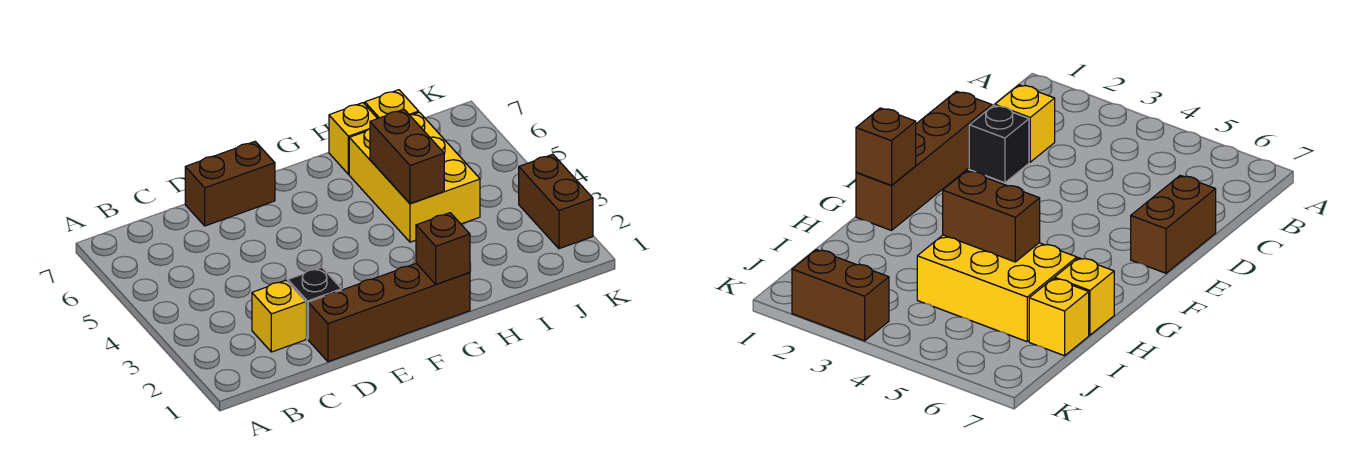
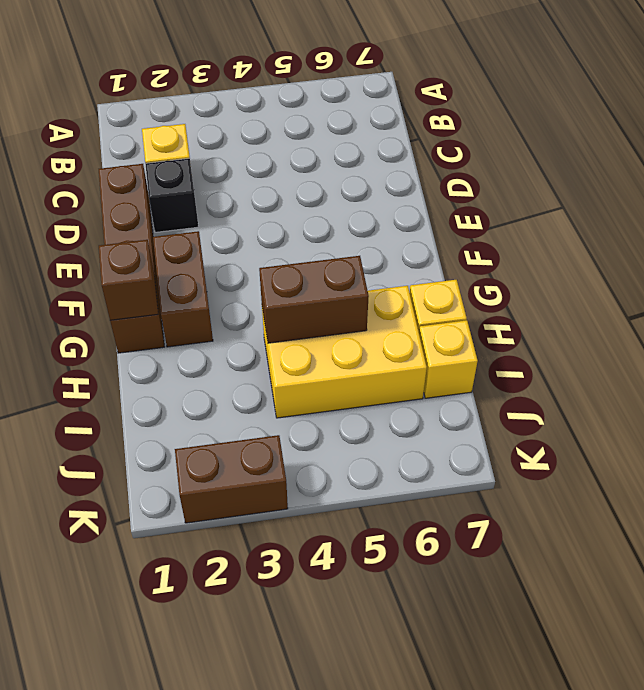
brown brick D7:E7 level 1 -> brown brick F2:G2 level 1

